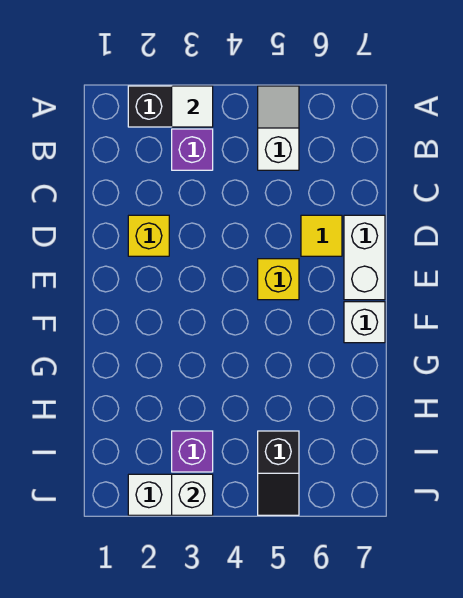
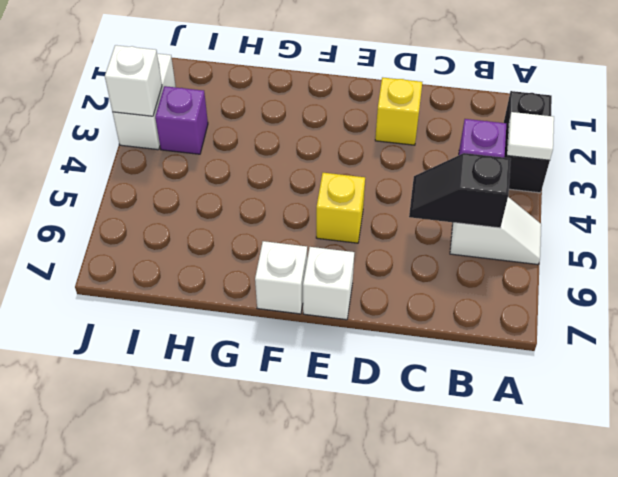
yellow tile D6 level 1 -> none
white brick D7:E7 level 1 -> white brick E7 level 1
black slope I5:J5 level 1 top I -> black slope B5:C5 level 2 top B

